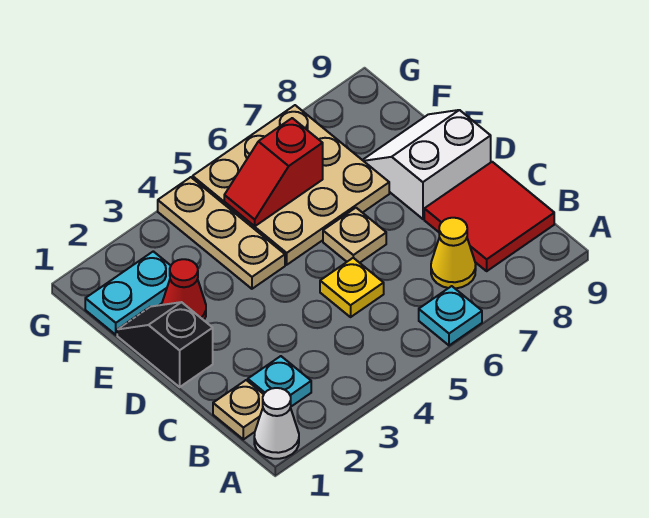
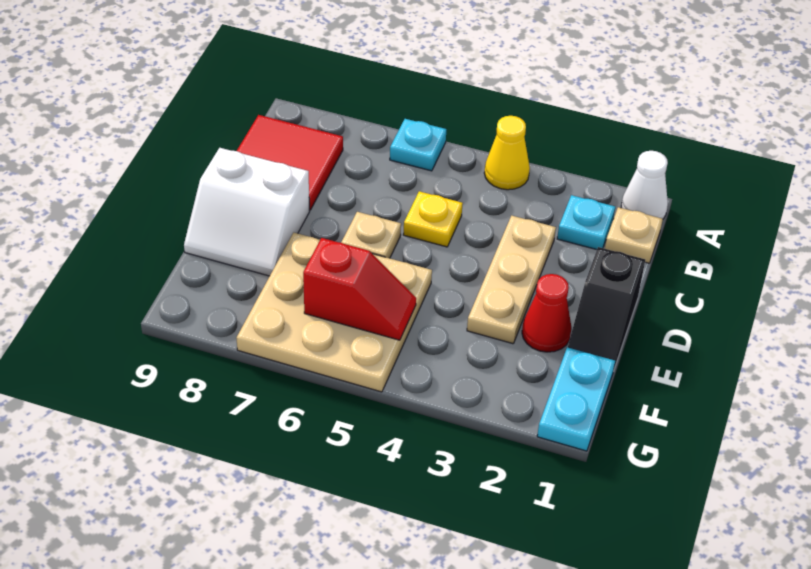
yellow cone B7 level 1 -> yellow cone A4 level 1
tan plate E4:G4 level 1 -> tan plate C3:E3 level 1
cyan plate F1:F2 level 1 -> cyan plate F1:G1 level 1

